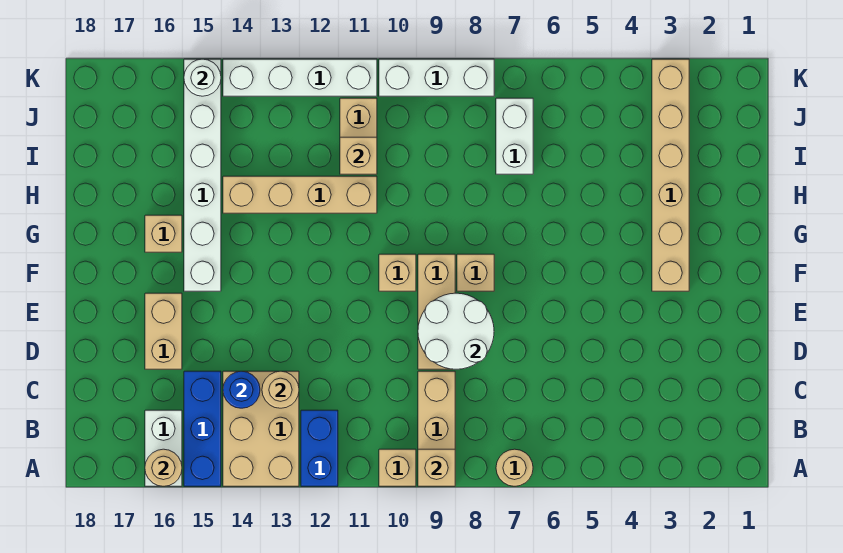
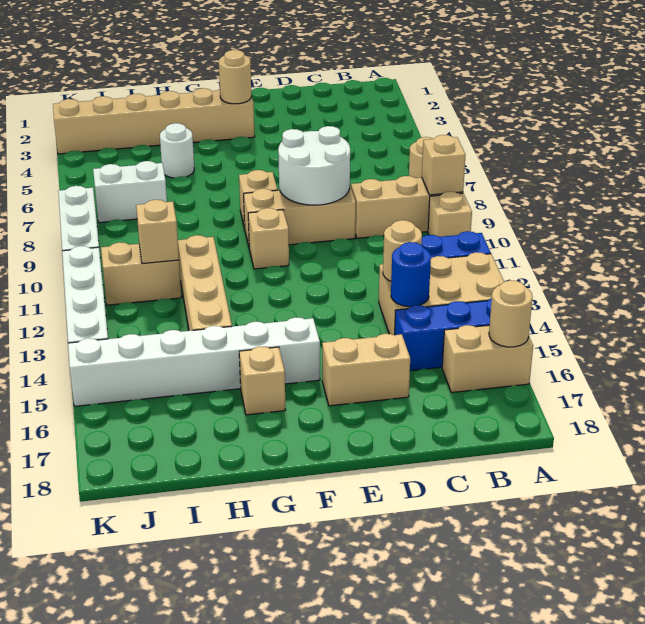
white brick A16:B16 level 1 -> tan brick A16:B16 level 1
none -> tan round brick F3 level 2
white round brick K15 level 2 -> white round brick H5 level 1

